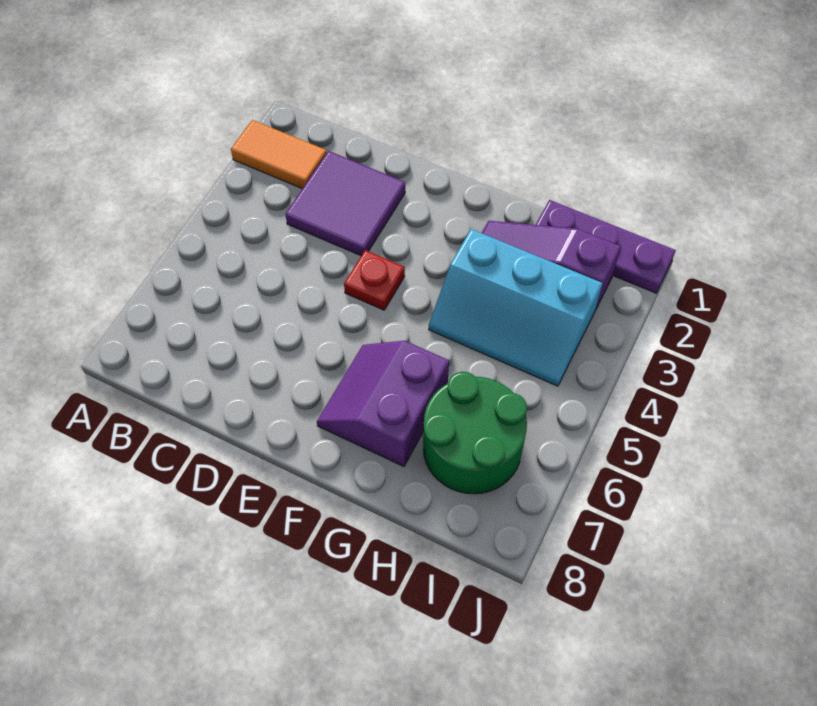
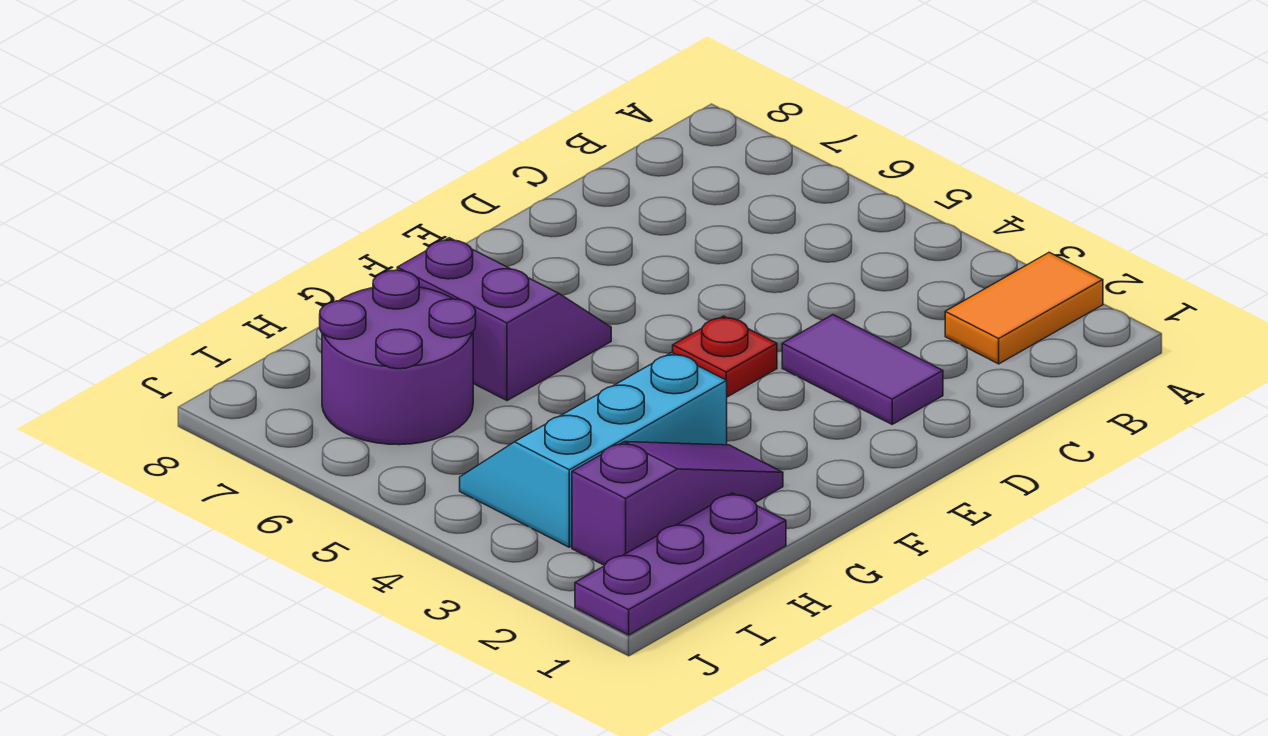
purple tile C2:D3 level 1 -> purple tile D2:D3 level 1
green round brick H6:I7 level 1 -> purple round brick H6:I7 level 1

